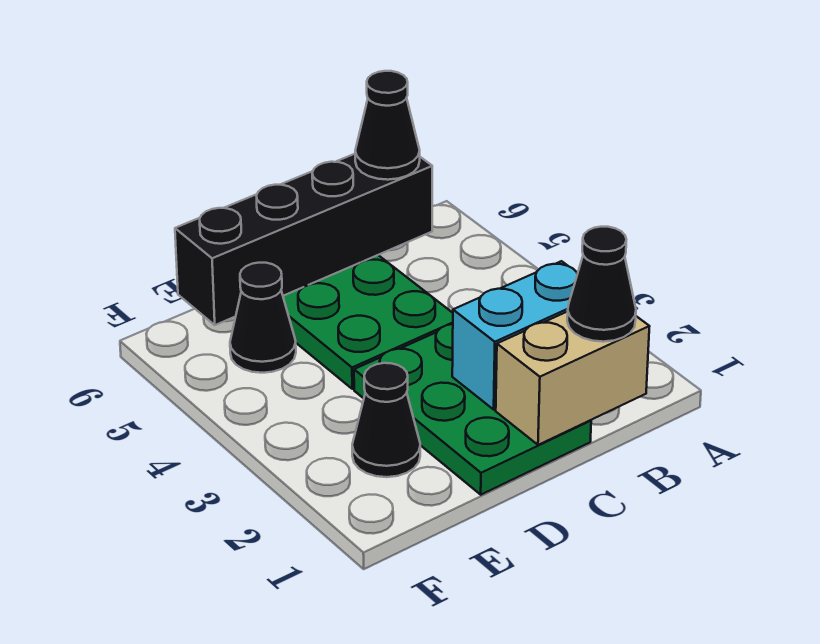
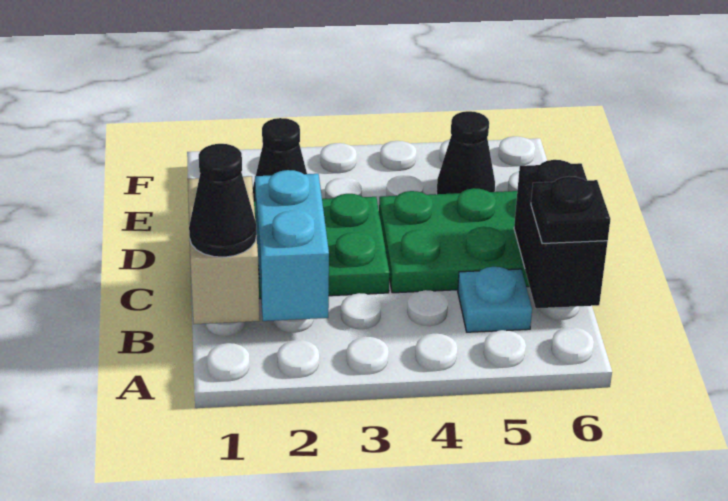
none -> cyan plate B5 level 1
black brick B6:E6 level 2 -> black brick B6:C6 level 2
black cone B6 level 3 -> black plate B6 level 3

